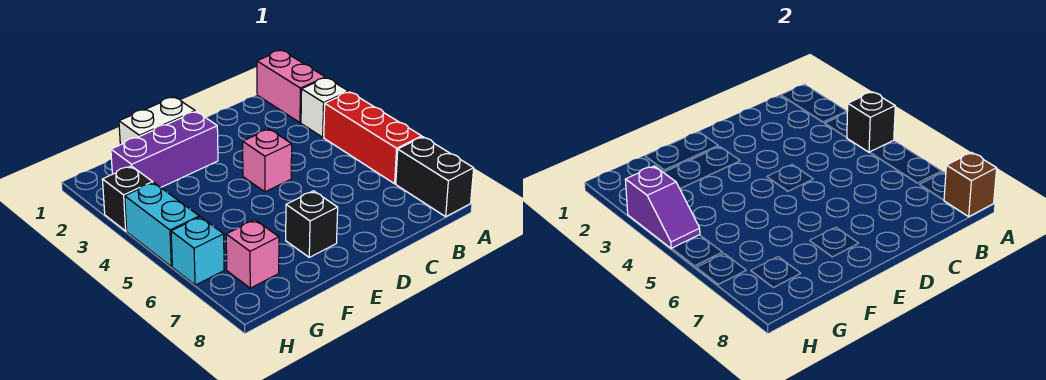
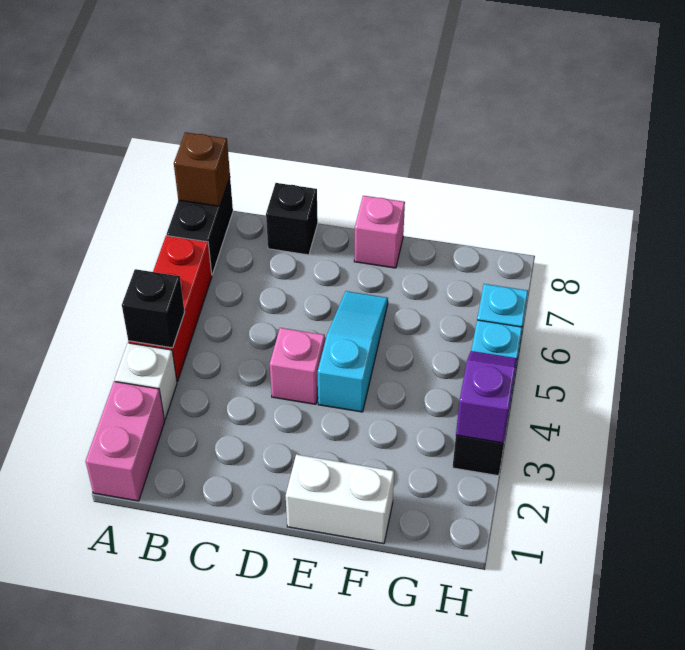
purple brick E2:G2 level 1 -> none
none -> cyan slope E4:E6 level 1 top 4
black brick E7 level 1 -> black brick C8 level 1
pink brick G7 level 1 -> pink brick E8 level 1

